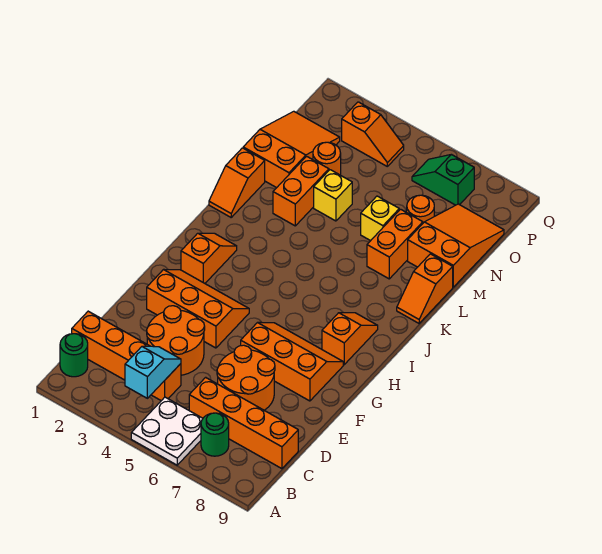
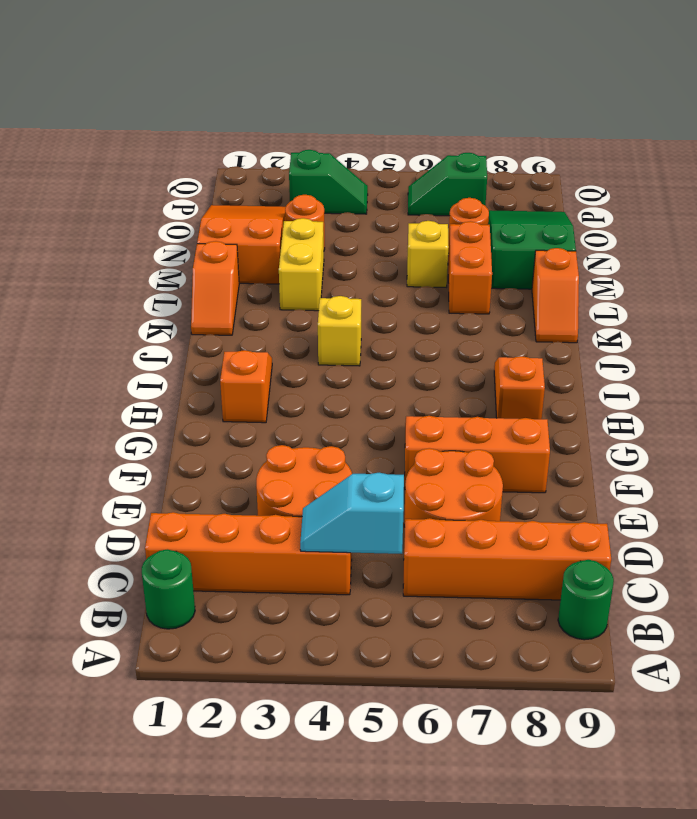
white plate A5:B6 level 1 -> none
cyan slope B4:C4 level 2 top B -> cyan slope C4:C5 level 2 top 5
green round brick B7 level 1 -> green round brick B9 level 1
orange slope F2:G4 level 1 top F -> none
orange brick L3:M3 level 1 -> yellow brick L3:M3 level 1
yellow brick M4 level 1 -> yellow brick J4 level 1
orange slope M8:O9 level 1 top M -> green slope M8:O9 level 1 top M
orange slope P3:P4 level 1 top 3 -> green slope P3:P4 level 1 top 3

